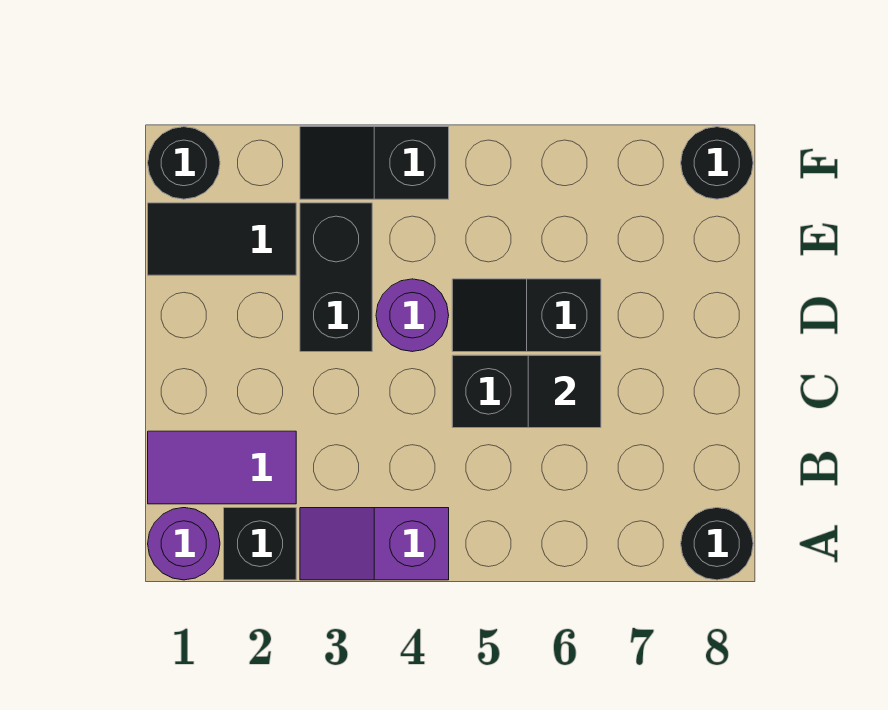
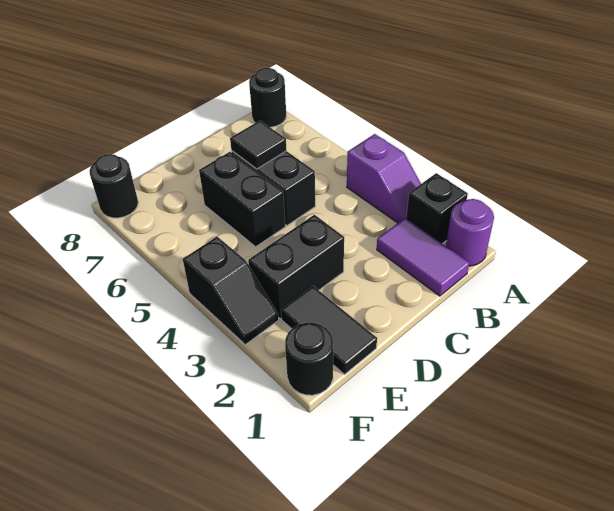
purple round brick D4 level 1 -> none
black slope D5:D6 level 1 top 6 -> black brick D5:D6 level 1

